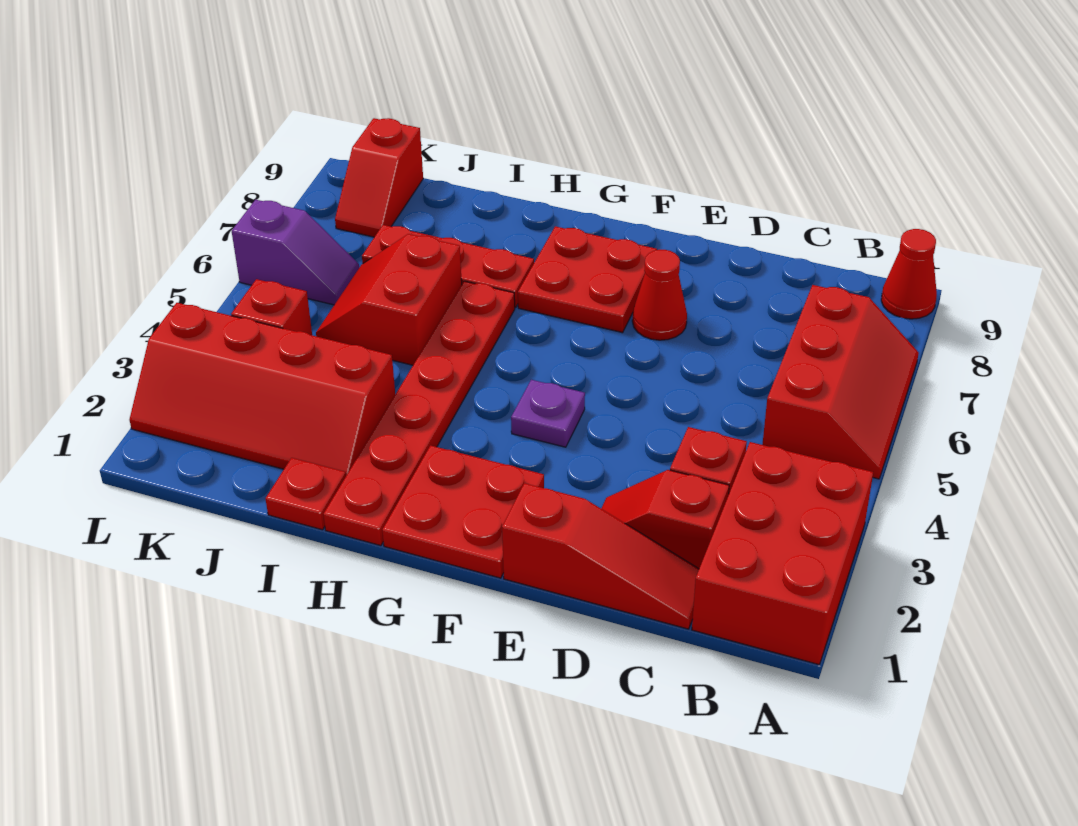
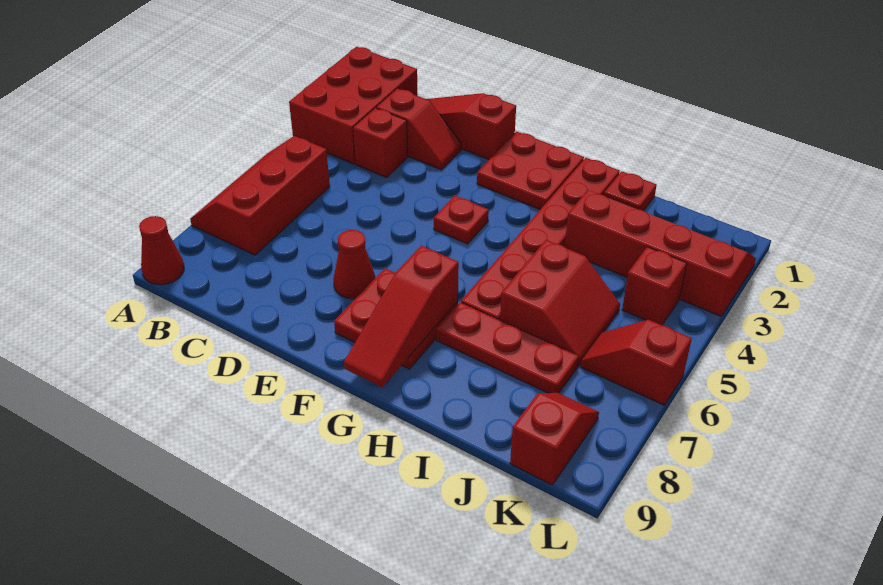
purple plate F4 level 1 -> red plate F4 level 1
none -> red slope G7:G9 level 2 top 7
purple slope K6:L6 level 1 top L -> red slope K6:L6 level 1 top L

